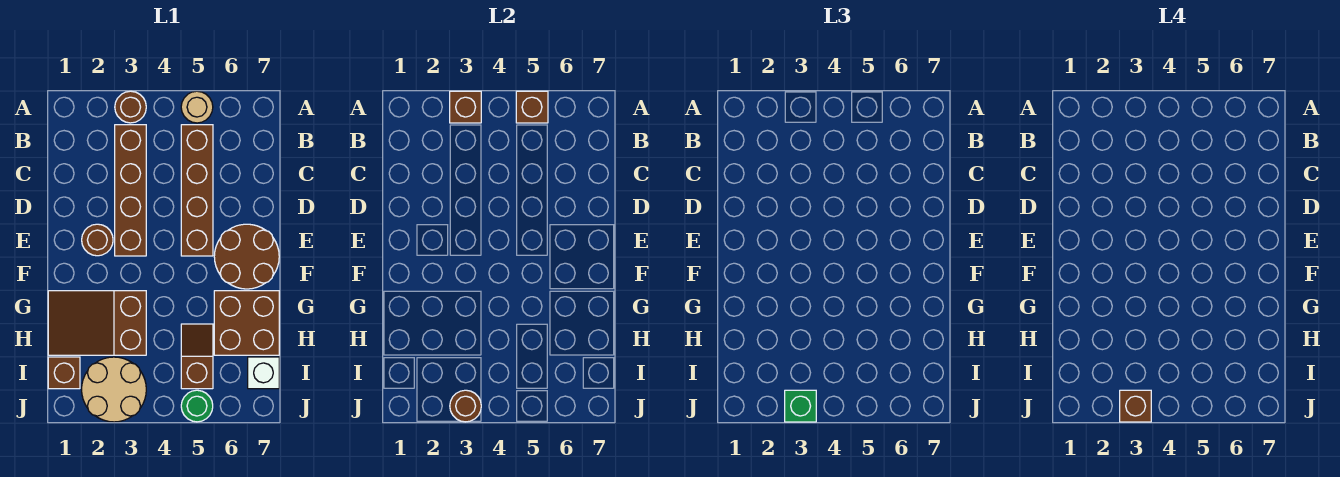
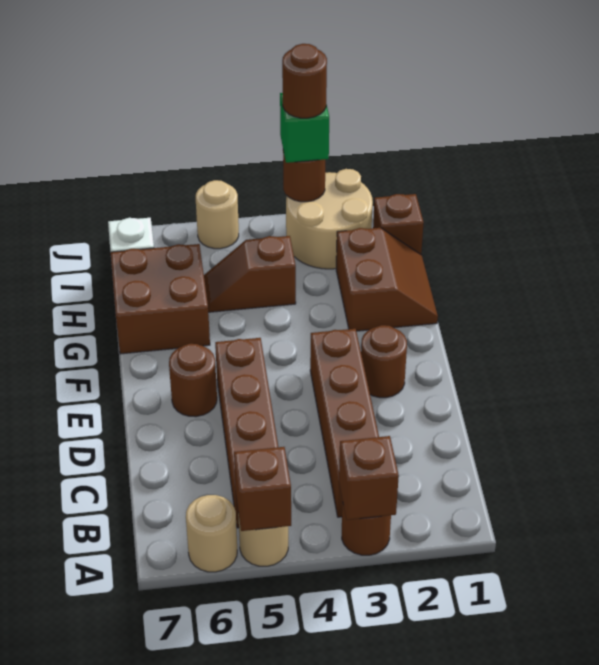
none -> tan round brick A6 level 1
brown round brick E6:F7 level 1 -> brown round brick E6 level 1
brown slope G1:H3 level 1 top 3 -> brown slope G1:H2 level 1 top 2
brown slope H5:I5 level 1 top I -> brown slope H4:H5 level 1 top 4
brown brick J3 level 4 -> brown round brick J3 level 4
green round brick J5 level 1 -> tan round brick J5 level 1

